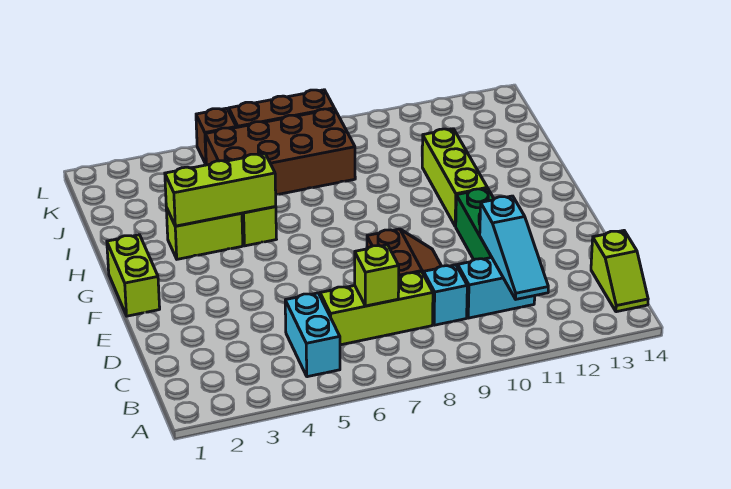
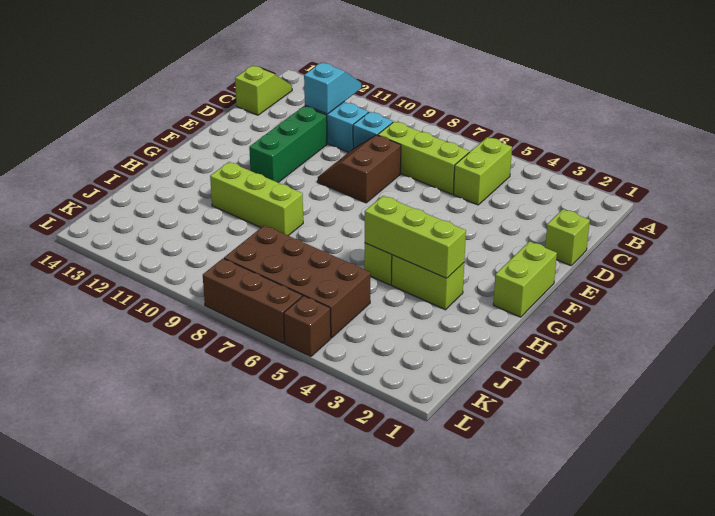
cyan brick B5:C5 level 1 -> lime brick B5:C5 level 1
cyan slope B11:D11 level 2 top D -> cyan slope B11:C11 level 2 top C
lime brick C7 level 2 -> lime brick D1 level 1
lime brick G11:I11 level 1 -> lime brick H9:H11 level 1

